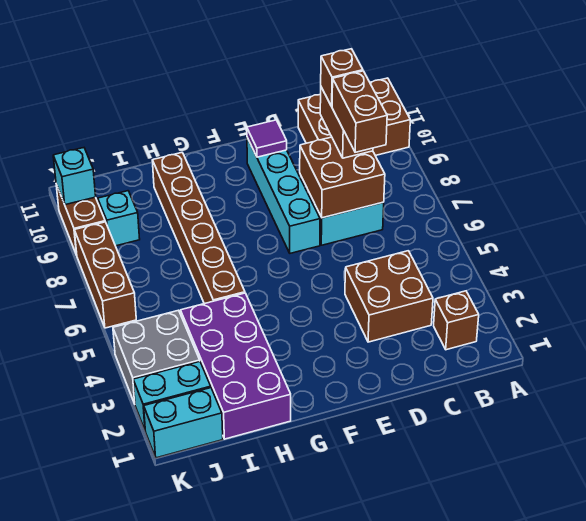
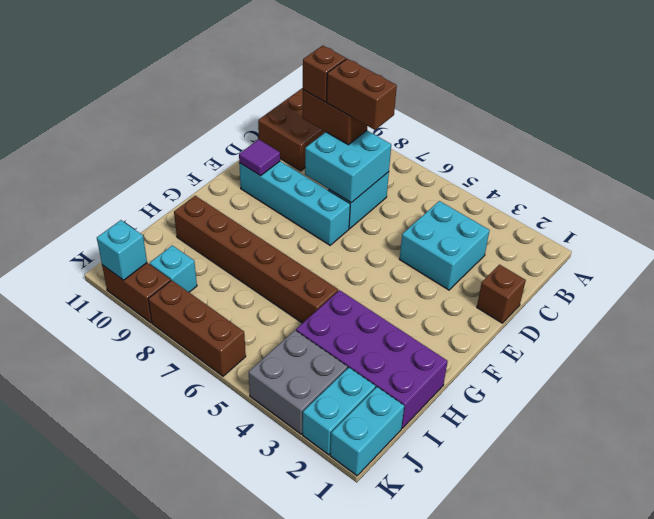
brown brick B2 level 1 -> brown brick D1 level 1
brown brick C3:D4 level 1 -> cyan brick C3:D4 level 1
brown brick C7:D8 level 2 -> cyan brick C7:D8 level 2

